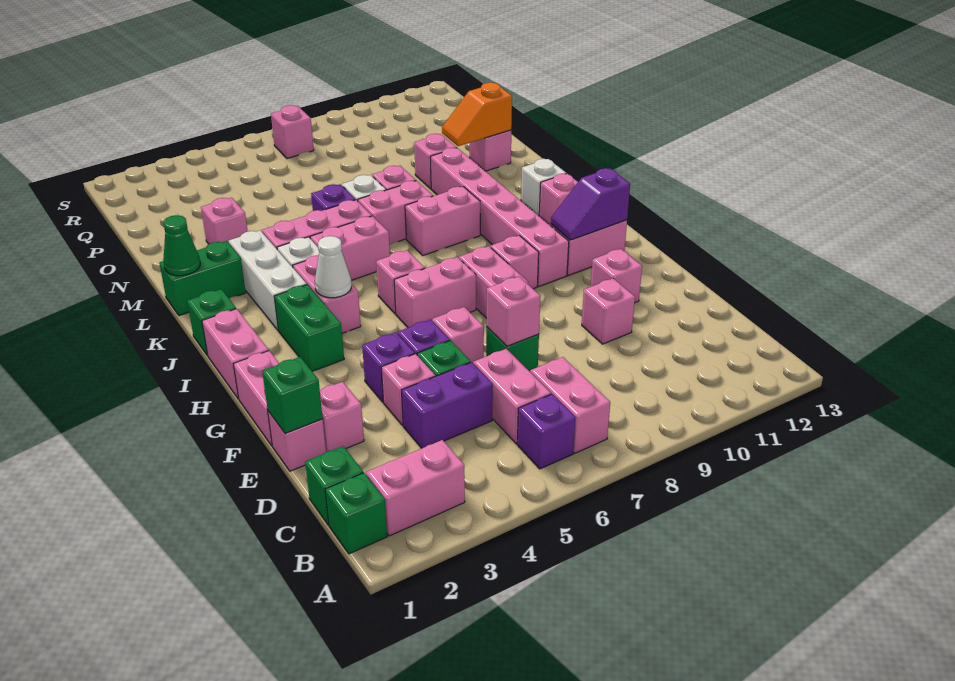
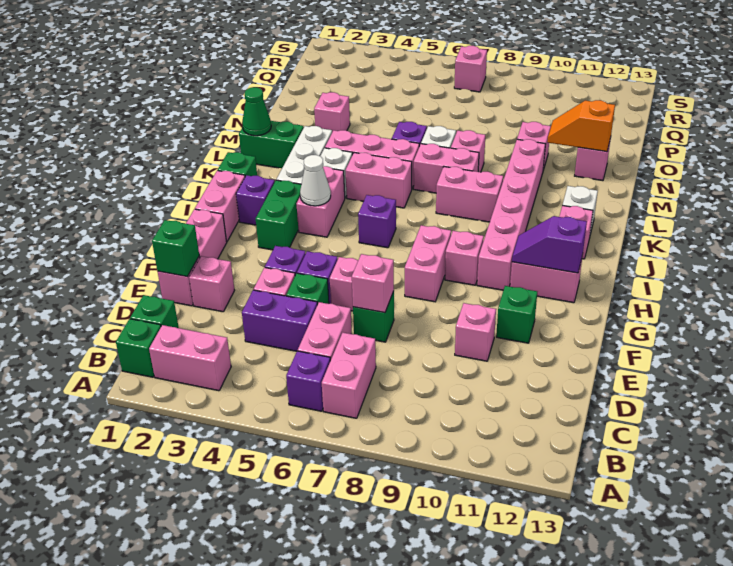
pink brick F11 level 1 -> green brick F11 level 1
pink brick H6:H7 level 1 -> none
none -> purple brick I2 level 1
pink brick I6 level 1 -> purple brick I6 level 1

